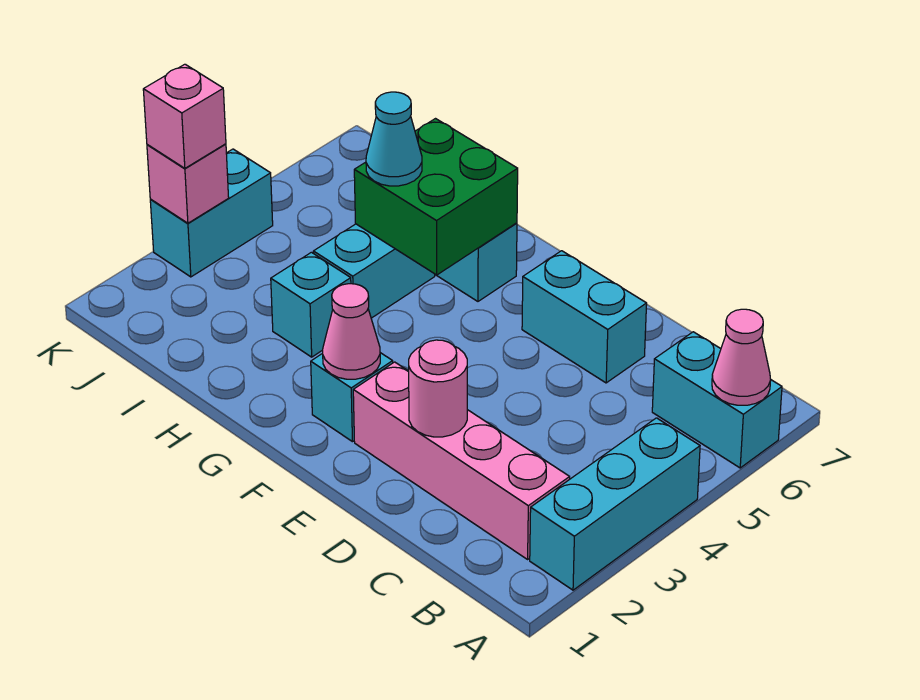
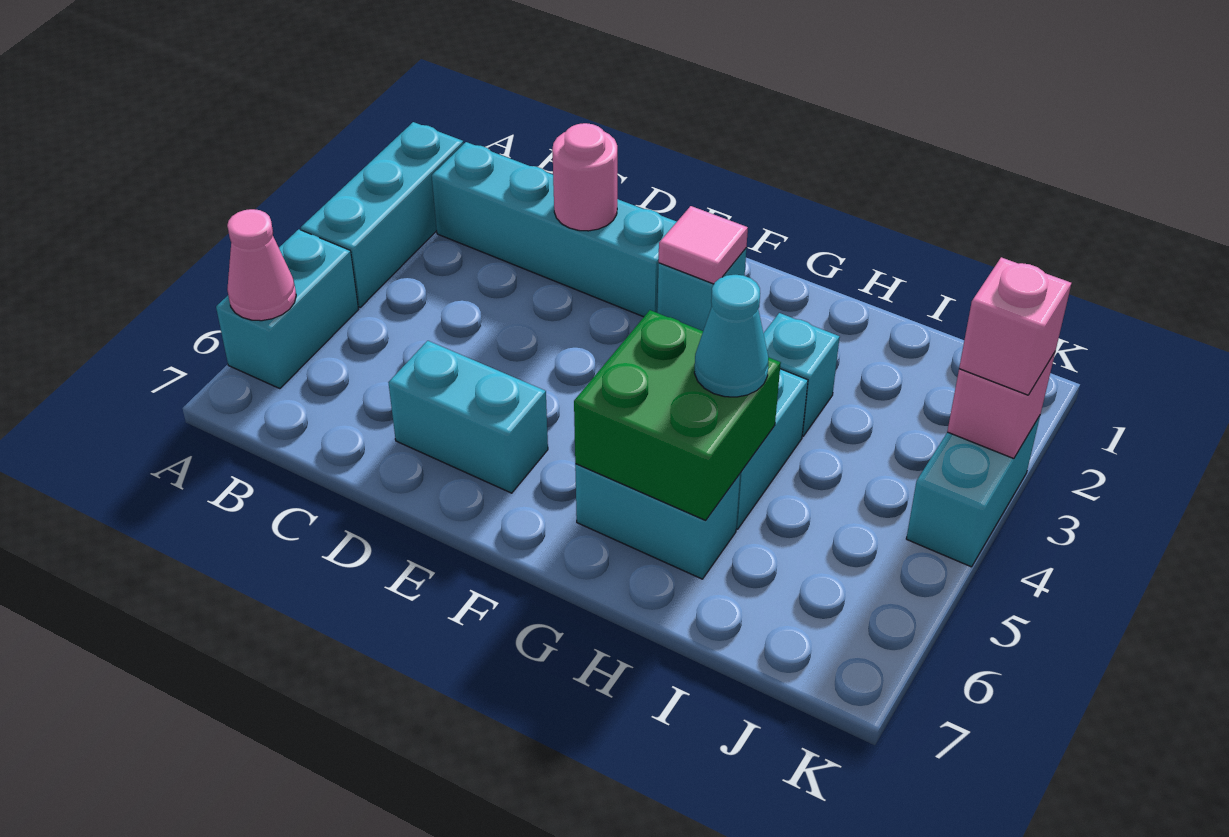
cyan brick A6:B6 level 1 -> cyan brick A5:A6 level 1
pink brick B2:E2 level 1 -> cyan brick B2:E2 level 1
pink cone F2 level 2 -> pink tile F2 level 2

